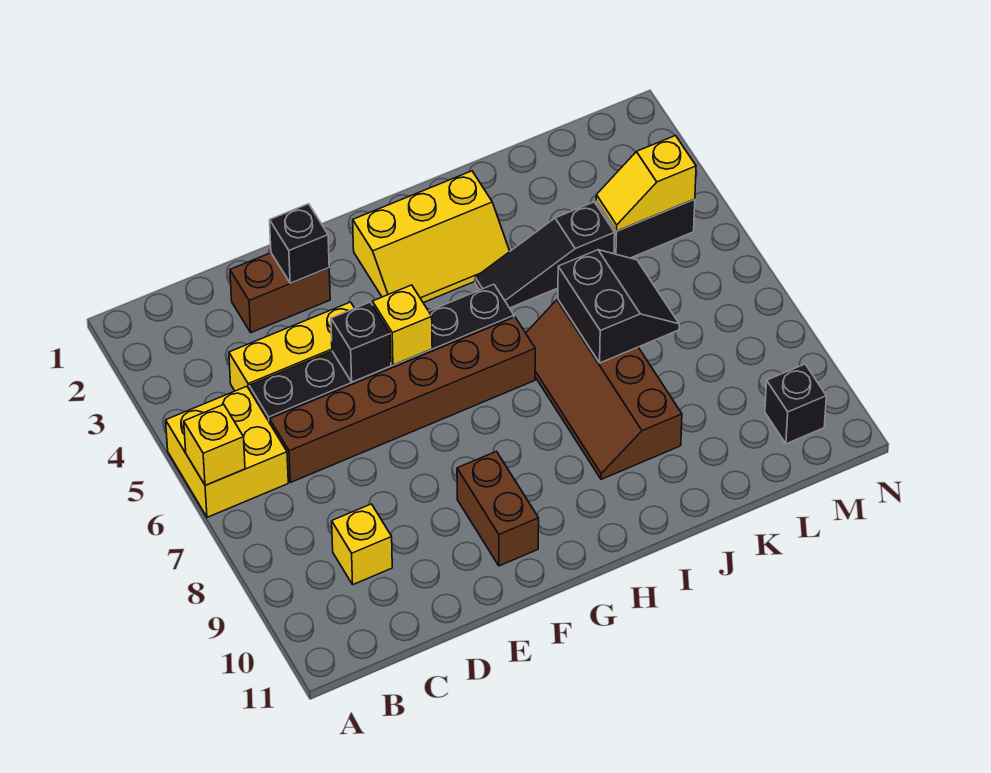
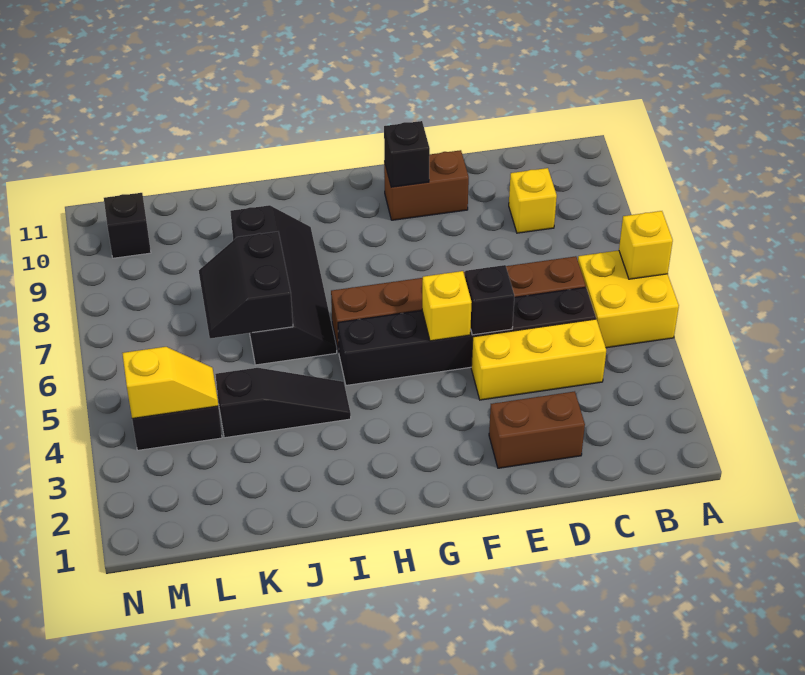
black brick E2 level 2 -> black brick F10 level 2
brown brick F9:F10 level 1 -> brown brick E10:F10 level 1
yellow slope G2:I3 level 1 top 2 -> none
brown slope I6:J9 level 1 top J -> black slope I6:J9 level 1 top J

